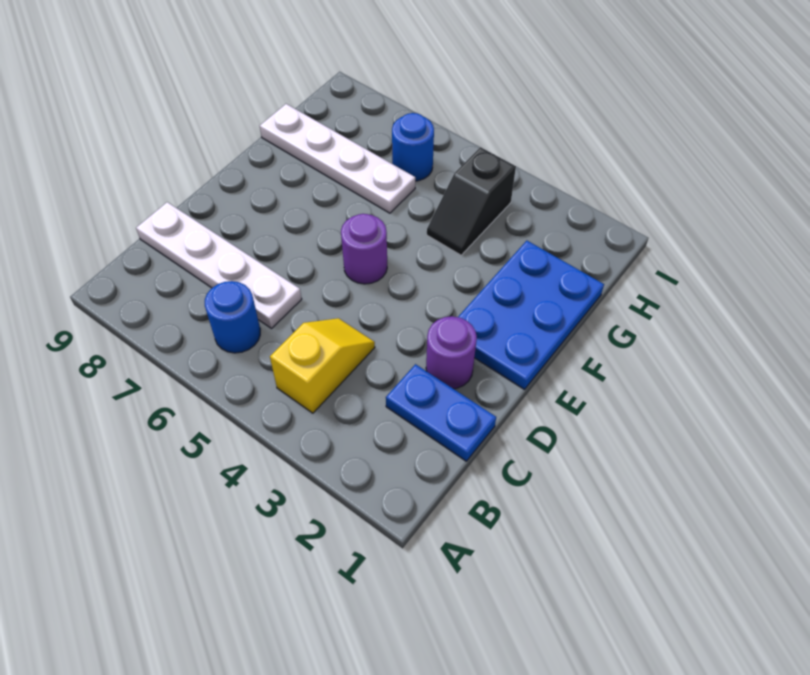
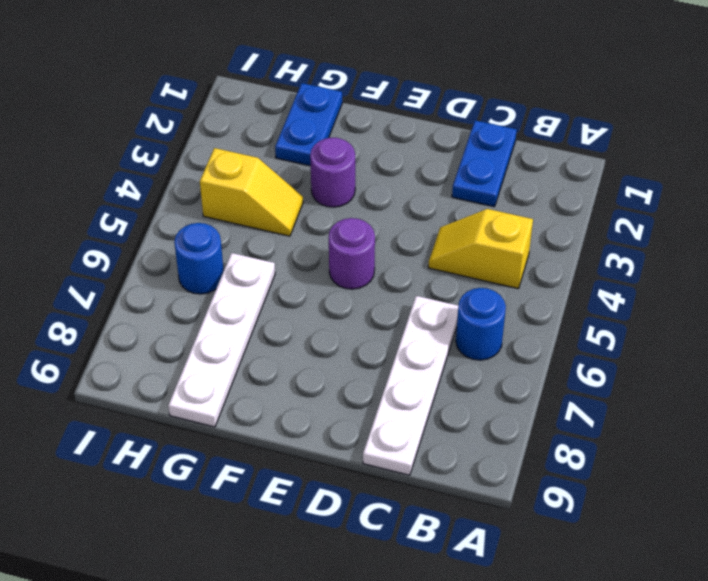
purple round brick D2 level 1 -> purple round brick F3 level 1
blue plate E1:G2 level 1 -> blue plate G1:G2 level 1
black slope G4:H4 level 1 top H -> yellow slope G4:H4 level 1 top H

